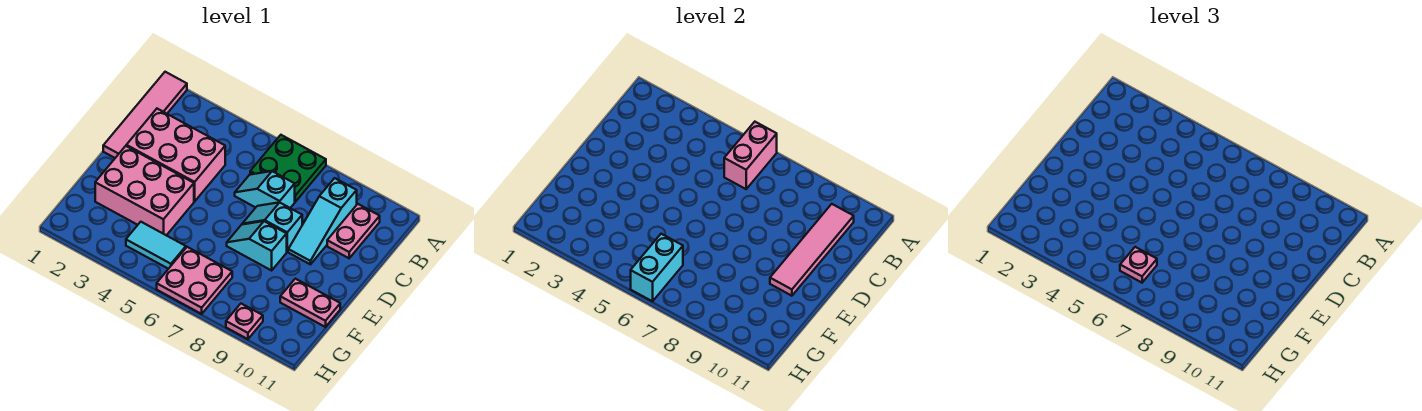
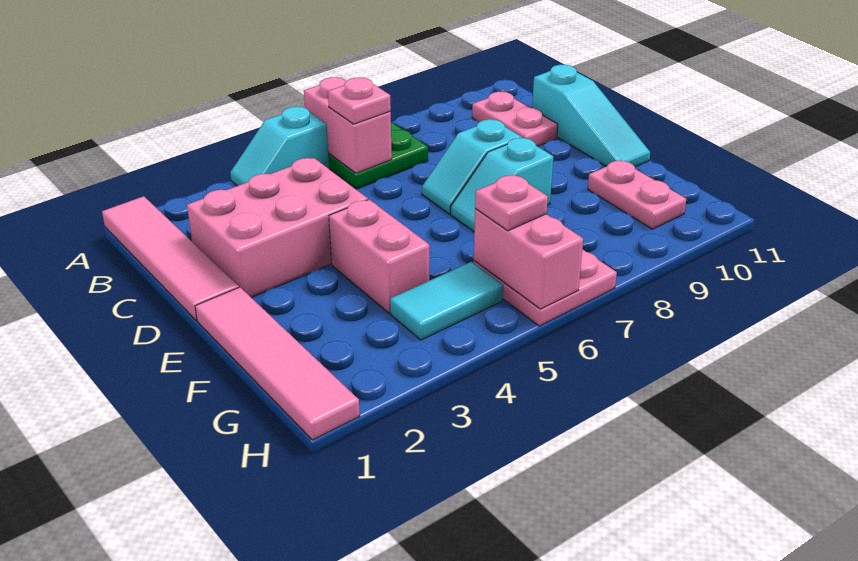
cyan slope B9:D9 level 1 top B -> cyan slope C11:E11 level 1 top C
pink tile B10:E10 level 2 -> pink tile E1:H1 level 1
cyan slope C6:C7 level 1 top 7 -> cyan slope A4:A5 level 1 top 5
pink brick E2:F4 level 1 -> pink brick E4:F4 level 1
pink plate F10:F11 level 1 -> pink plate F10:G10 level 1
cyan brick G6:H6 level 2 -> pink brick G6:H6 level 2
pink plate H9 level 1 -> pink plate B6 level 3

